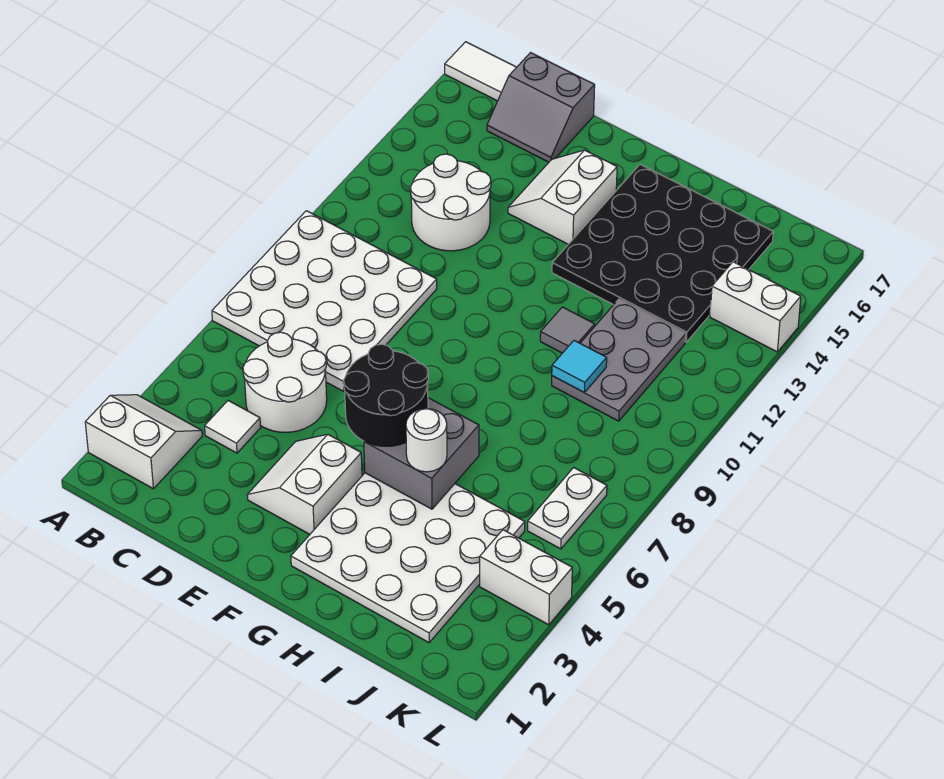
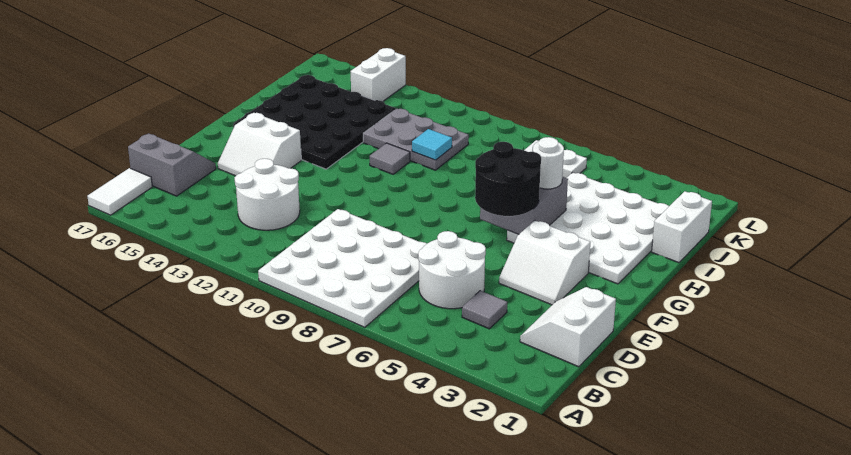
white slope A2:B3 level 1 top 2 -> white slope C1:D2 level 1 top 1
white tile C4 level 1 -> grey tile C4 level 1
grey slope C16:D17 level 1 top 17 -> grey slope C16:D17 level 1 top C
white brick K4:L4 level 1 -> white brick I1:J1 level 1

